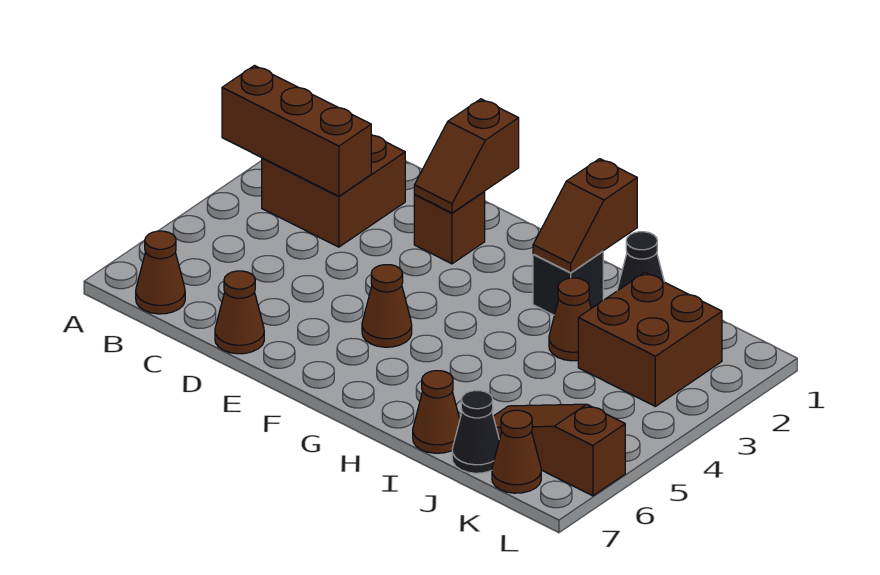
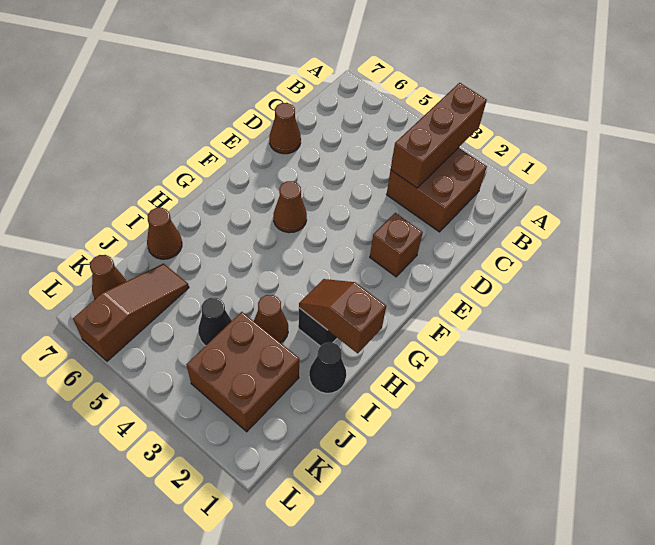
brown cone B7 level 1 -> none
brown slope E1:E2 level 2 top 1 -> none
black cone J7 level 1 -> black cone J4 level 1

